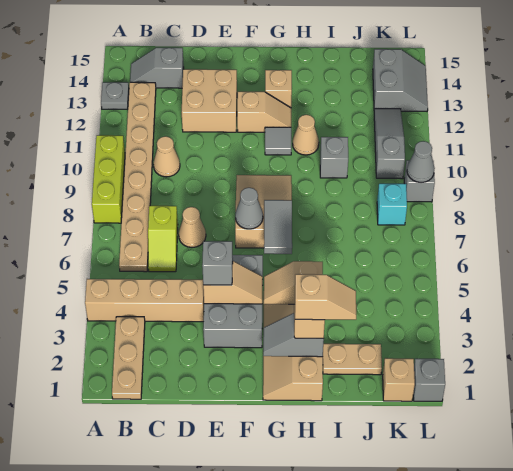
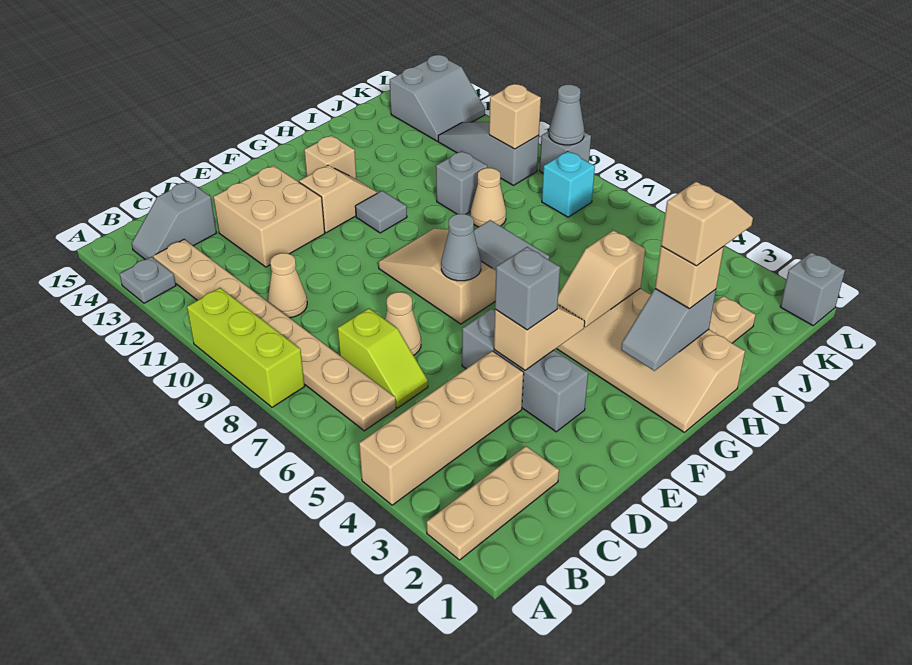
tan plate B1:B3 level 1 -> tan plate A2:C2 level 1
grey brick E3:F5 level 1 -> grey brick E3:E5 level 1
tan cone H11 level 1 -> tan cone I9 level 1
tan brick K1 level 1 -> tan brick K10 level 2
grey slope K13:L14 level 1 top K -> grey slope K13:L14 level 1 top 14

